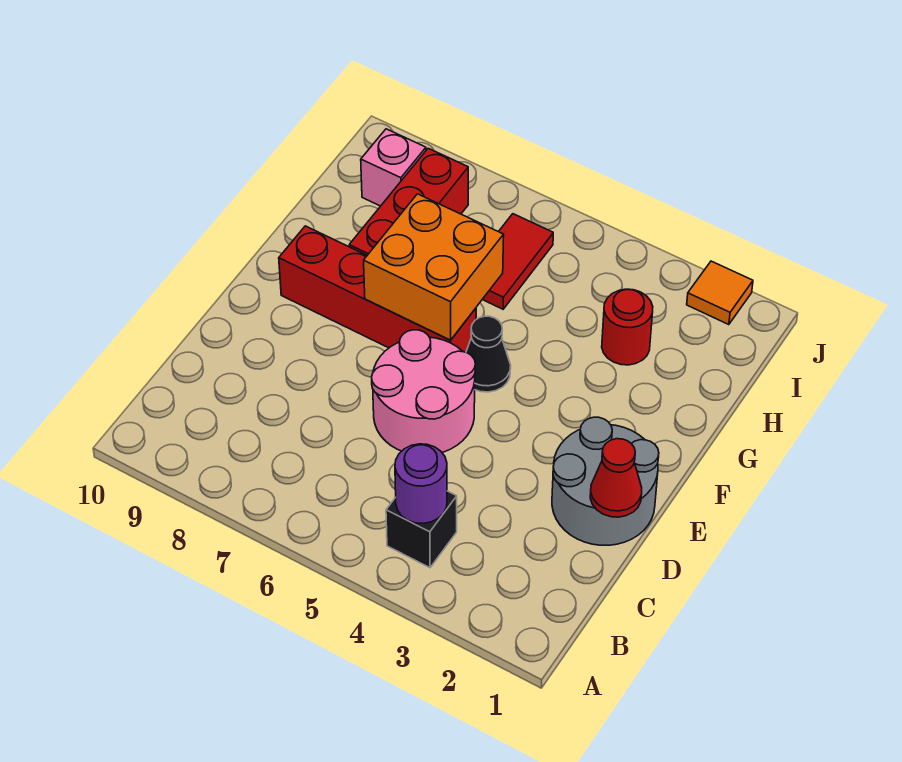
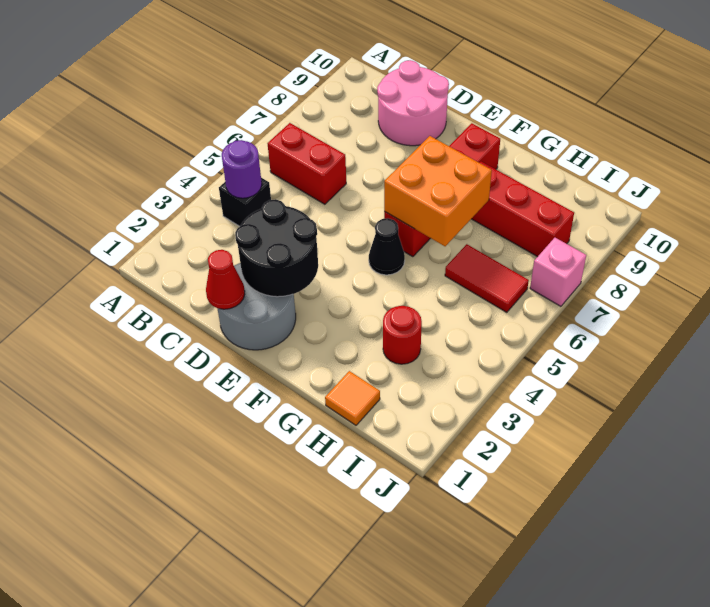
none -> red brick B6:C6 level 1
none -> black round brick D2:E3 level 2
pink round brick D5:E6 level 1 -> pink round brick C9:D10 level 1
pink brick I9 level 1 -> pink brick J7 level 1
orange tile J2 level 1 -> orange tile H1 level 1

